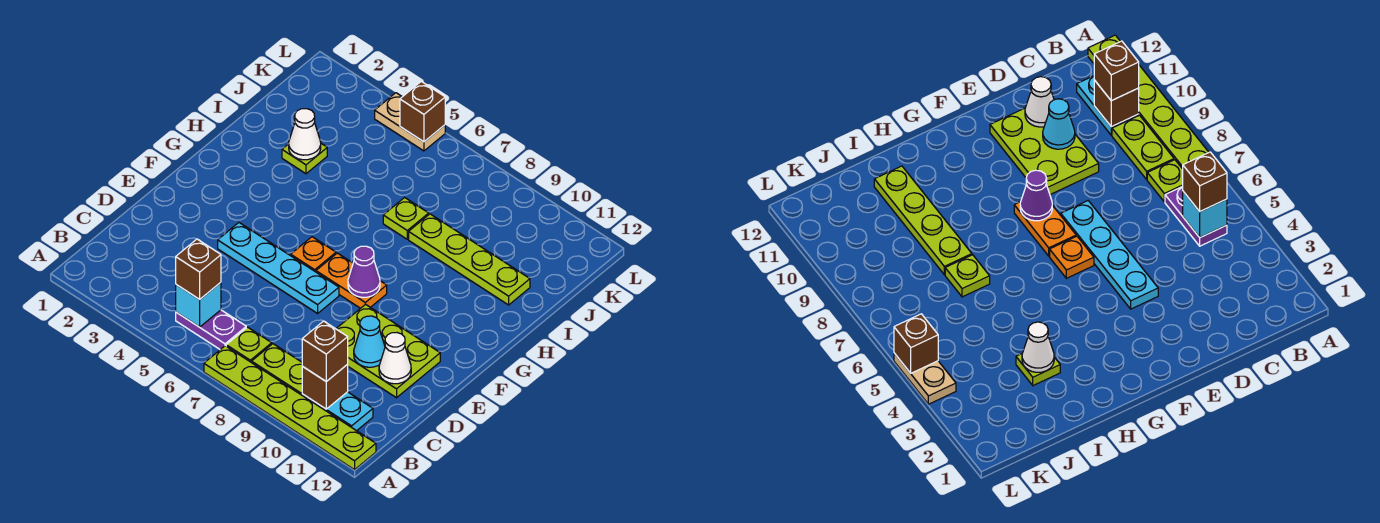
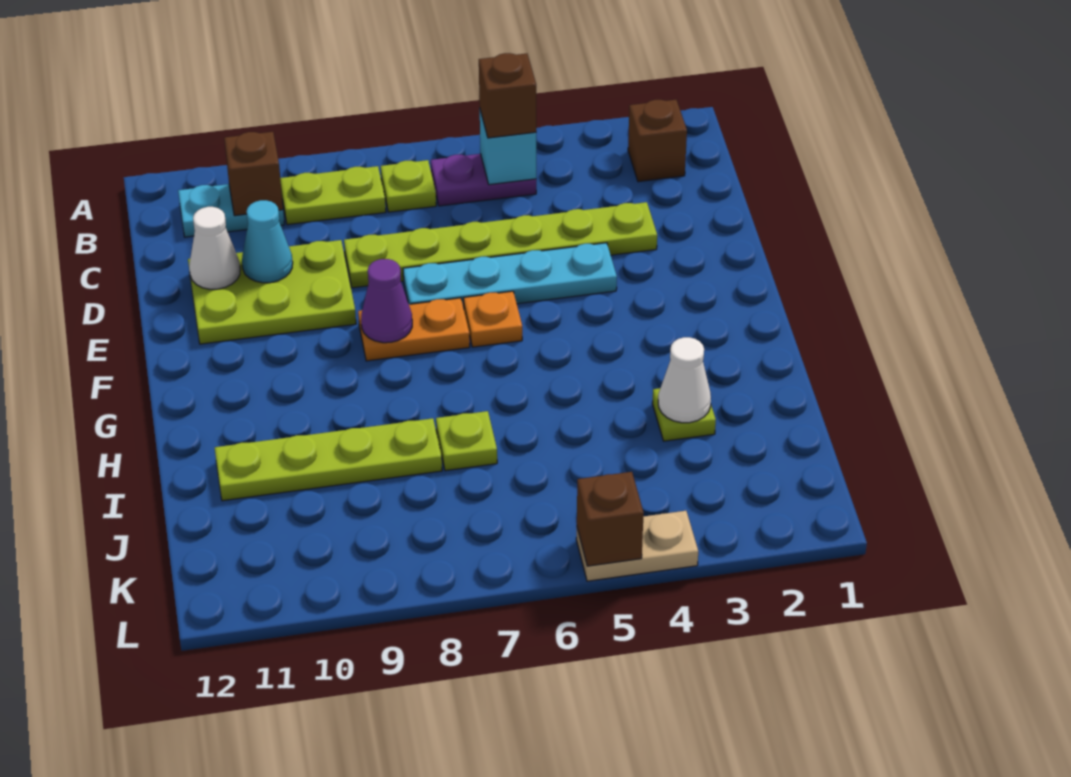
lime plate A7:A12 level 1 -> lime plate D3:D8 level 1
brown brick B10 level 3 -> brown brick B2 level 1

